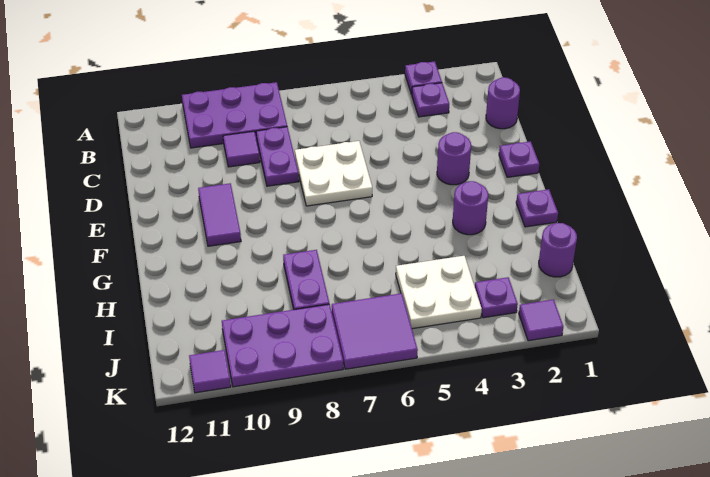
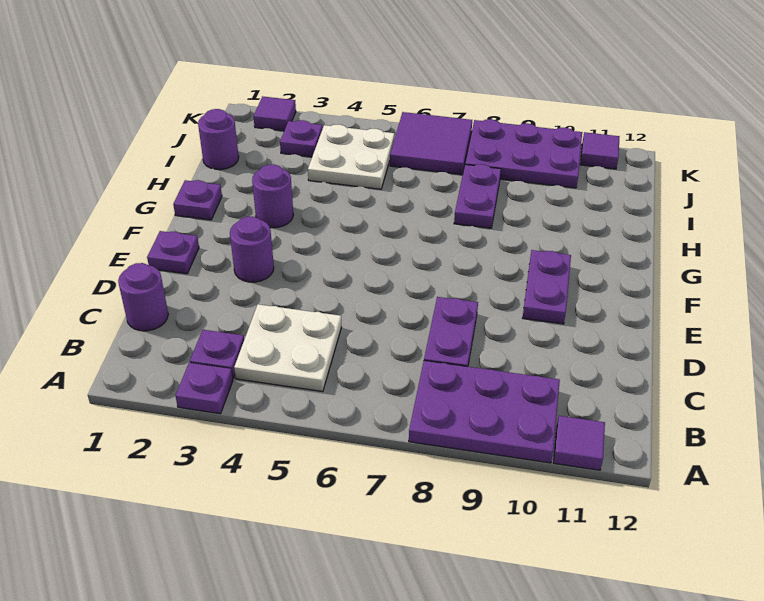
purple tile C9 level 1 -> purple tile A11 level 1
white plate D6:E7 level 1 -> white plate B4:C5 level 1
purple tile E10:F10 level 1 -> purple plate E10:F10 level 1

